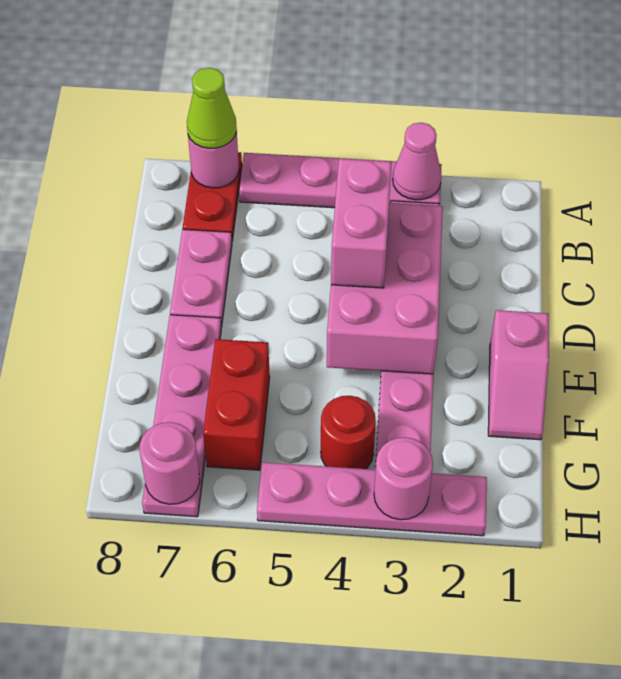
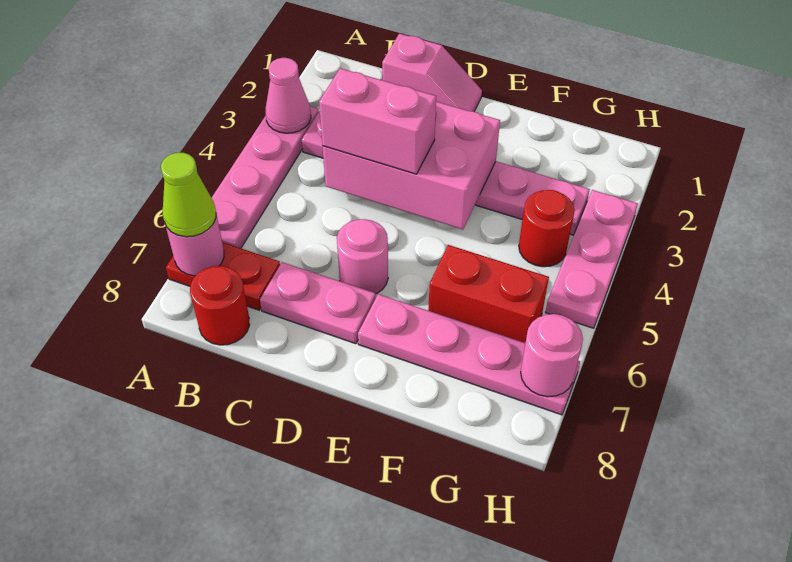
none -> red round brick B8 level 1
pink slope E1:F1 level 1 top E -> pink slope C1:D1 level 1 top C
pink plate H2:H5 level 1 -> pink plate H3:H5 level 1
pink round brick H3 level 2 -> pink round brick D6 level 1

